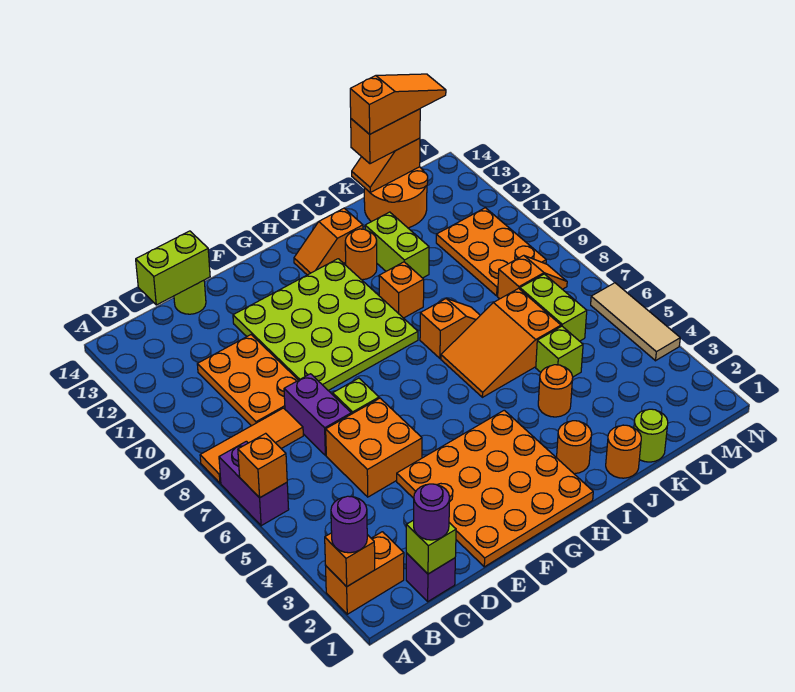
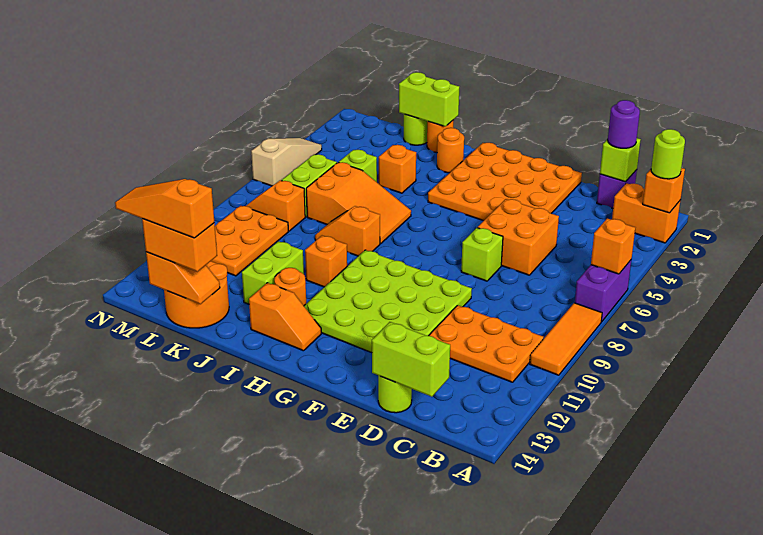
purple round brick A2 level 3 -> lime round brick A2 level 3
orange tile A8:C8 level 1 -> orange tile A8:A10 level 1
orange plate C9:D11 level 1 -> orange plate B10:D11 level 1
purple brick D7:D8 level 1 -> none
none -> lime brick J1:K1 level 2
orange round brick J4 level 1 -> orange brick J4 level 1
tan tile N4:N6 level 1 -> tan slope N4:N6 level 1 top 6

